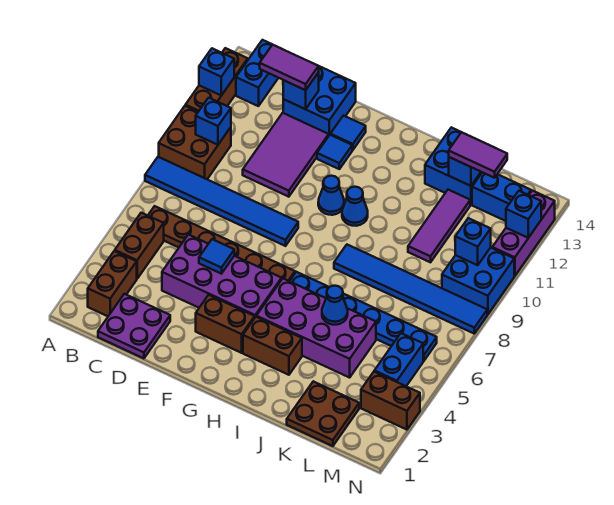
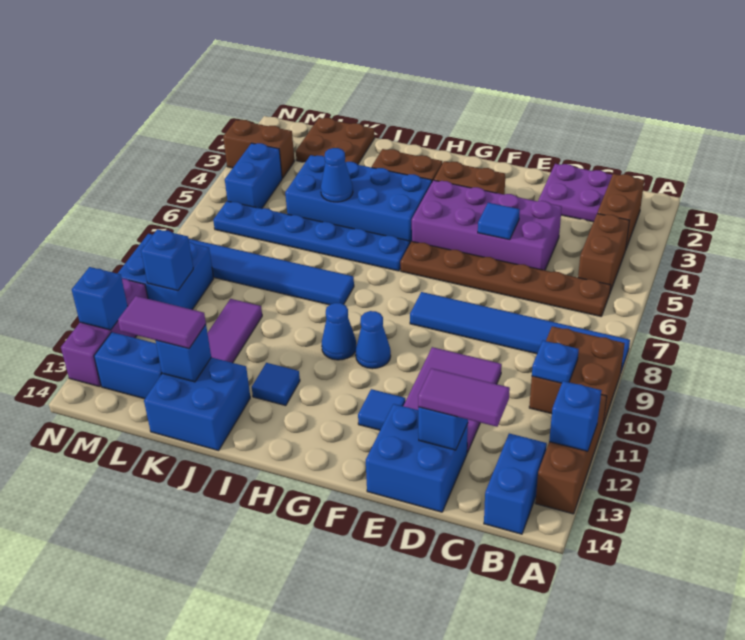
blue brick B10 level 2 -> blue plate B10 level 2
blue tile F13 level 1 -> blue tile I12 level 1
purple brick H4:K5 level 1 -> blue brick H4:K5 level 1

